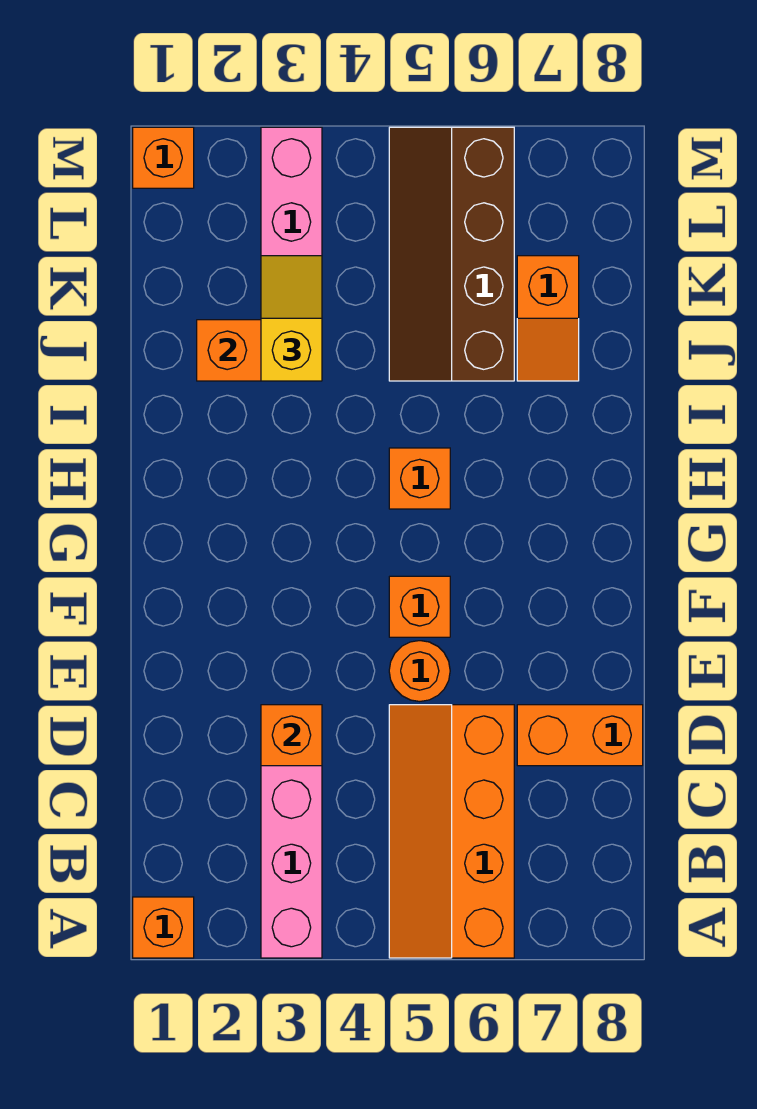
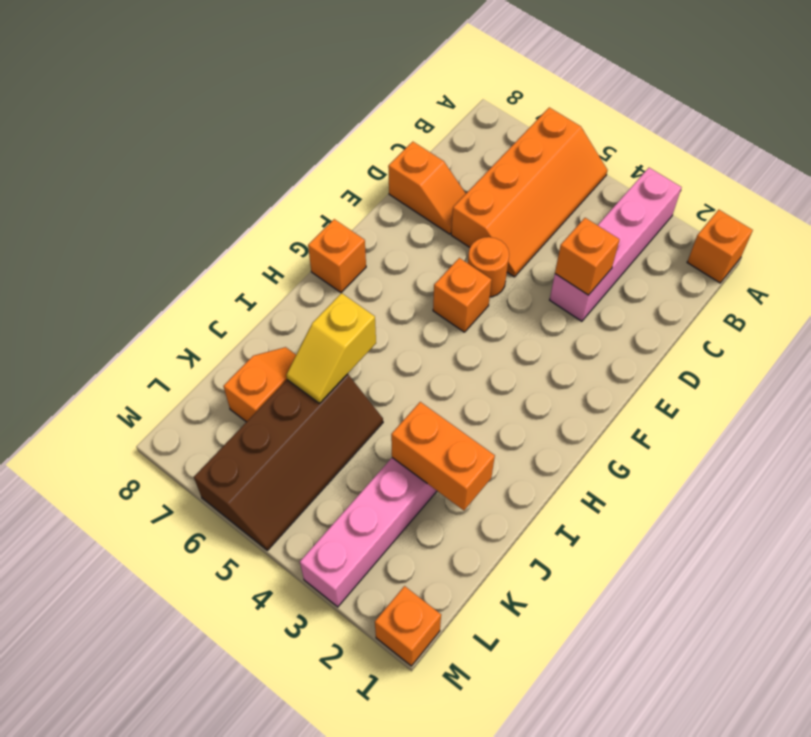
orange brick D7:D8 level 1 -> orange slope D7:D8 level 1 top 8
orange brick H5 level 1 -> orange brick G8 level 1
yellow slope J3:K3 level 3 top J -> yellow slope I6:J6 level 2 top I

